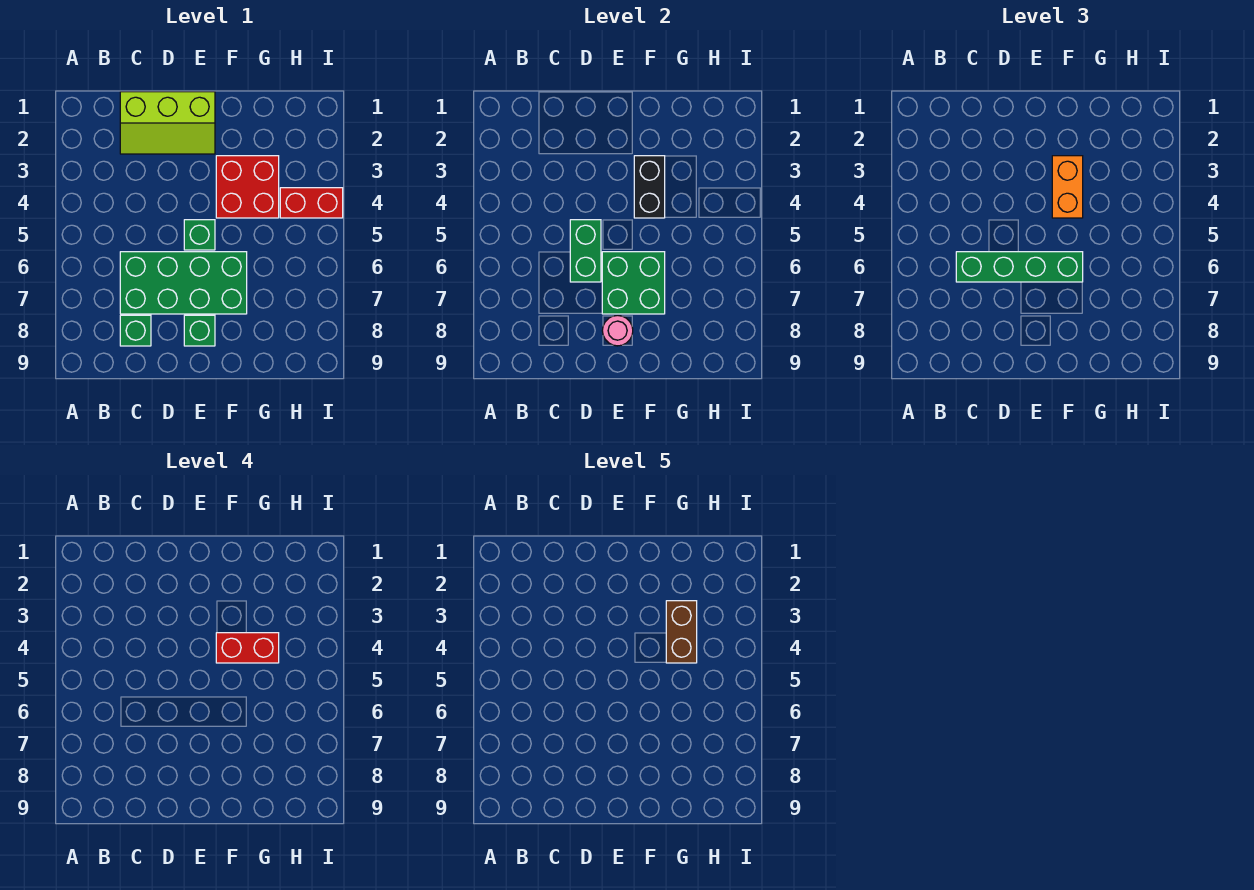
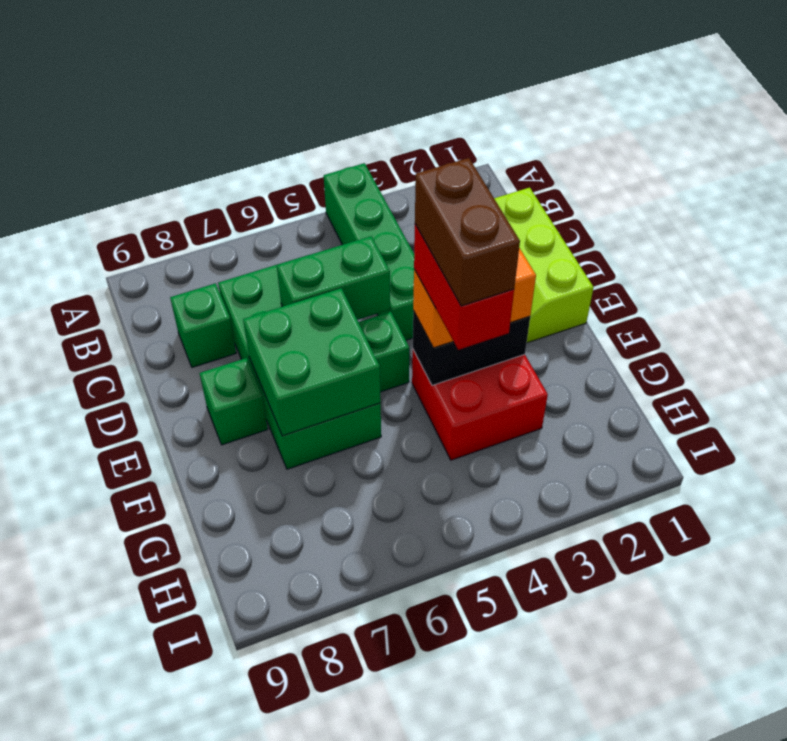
green brick C6:F6 level 3 -> green brick A4:D4 level 1
pink round brick E8 level 2 -> none
brown brick G3:G4 level 5 -> brown brick F4:G4 level 5
red brick H4:I4 level 1 -> none

